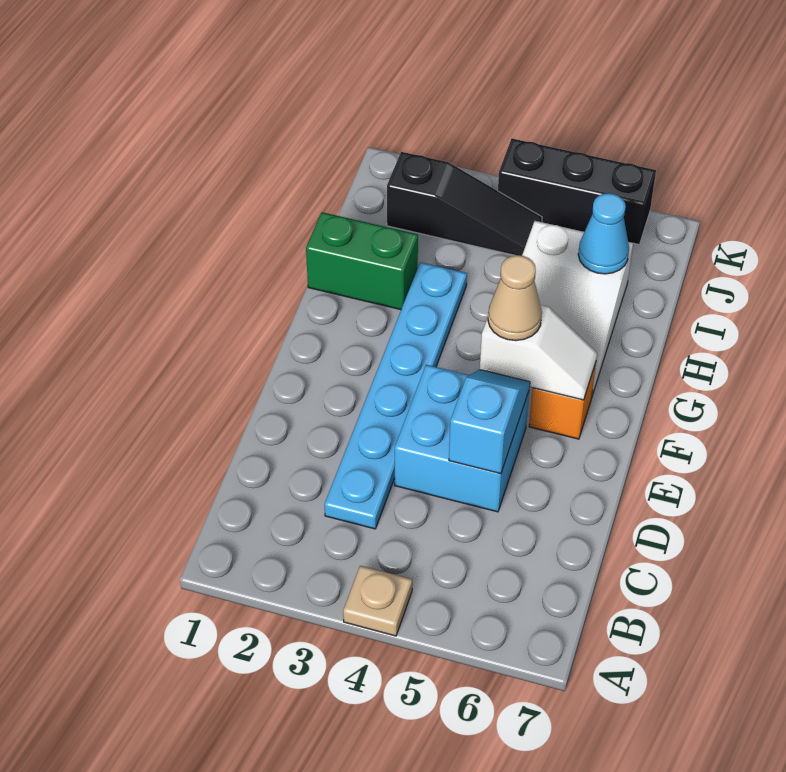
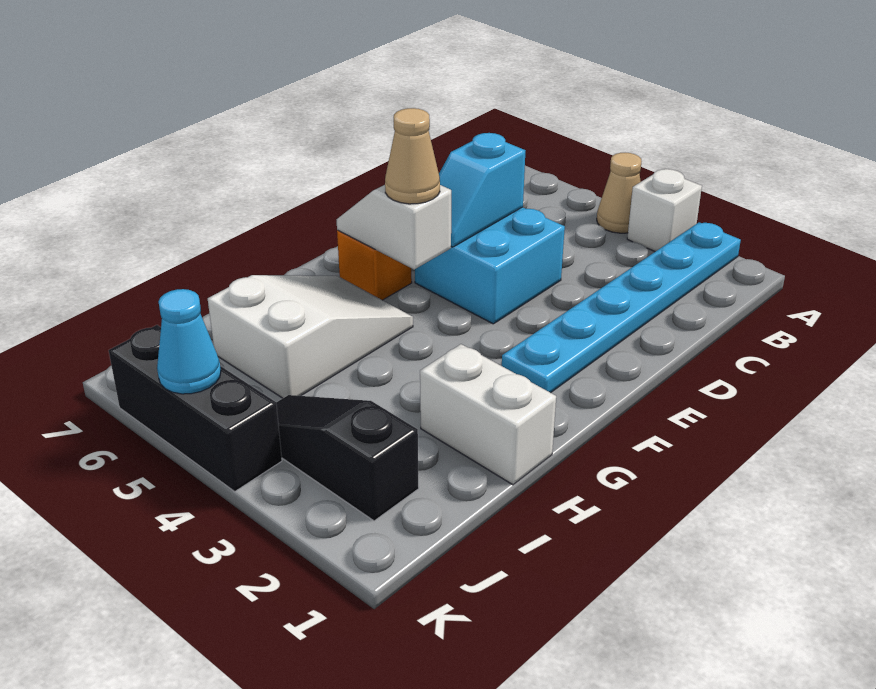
none -> white brick A3 level 1
tan plate A4 level 1 -> tan cone A4 level 1
cyan plate C3:H3 level 1 -> cyan plate A2:F2 level 1
green brick H1:H2 level 1 -> white brick H1:H2 level 1
cyan cone I6 level 2 -> cyan cone K5 level 2

